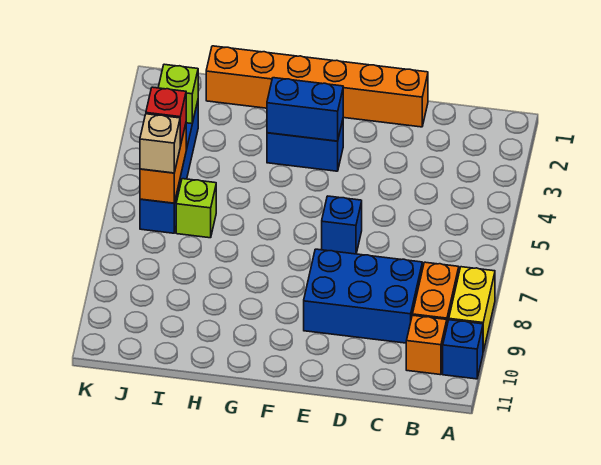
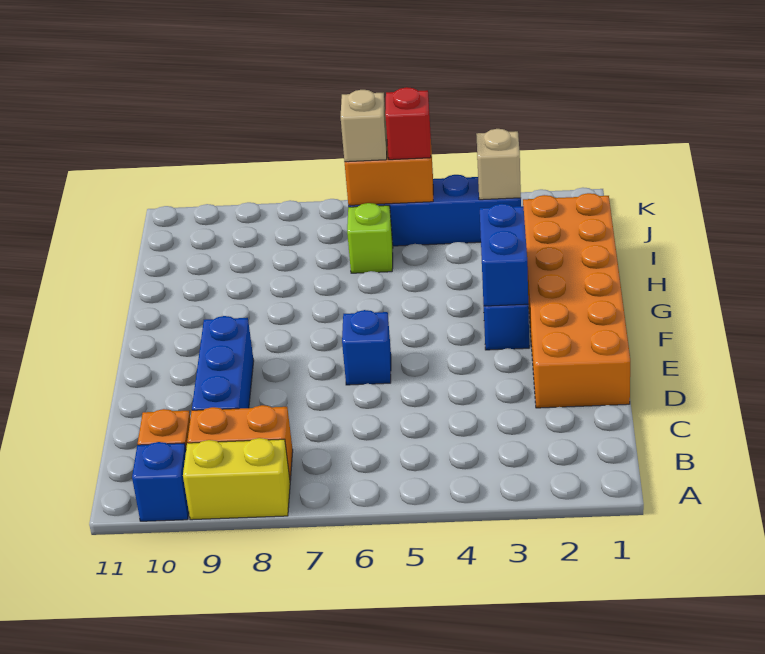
blue brick C8:E9 level 1 -> blue brick C9:E9 level 1
orange brick D1:I1 level 1 -> orange brick D1:I2 level 1
lime brick J3 level 2 -> tan brick J3 level 2

